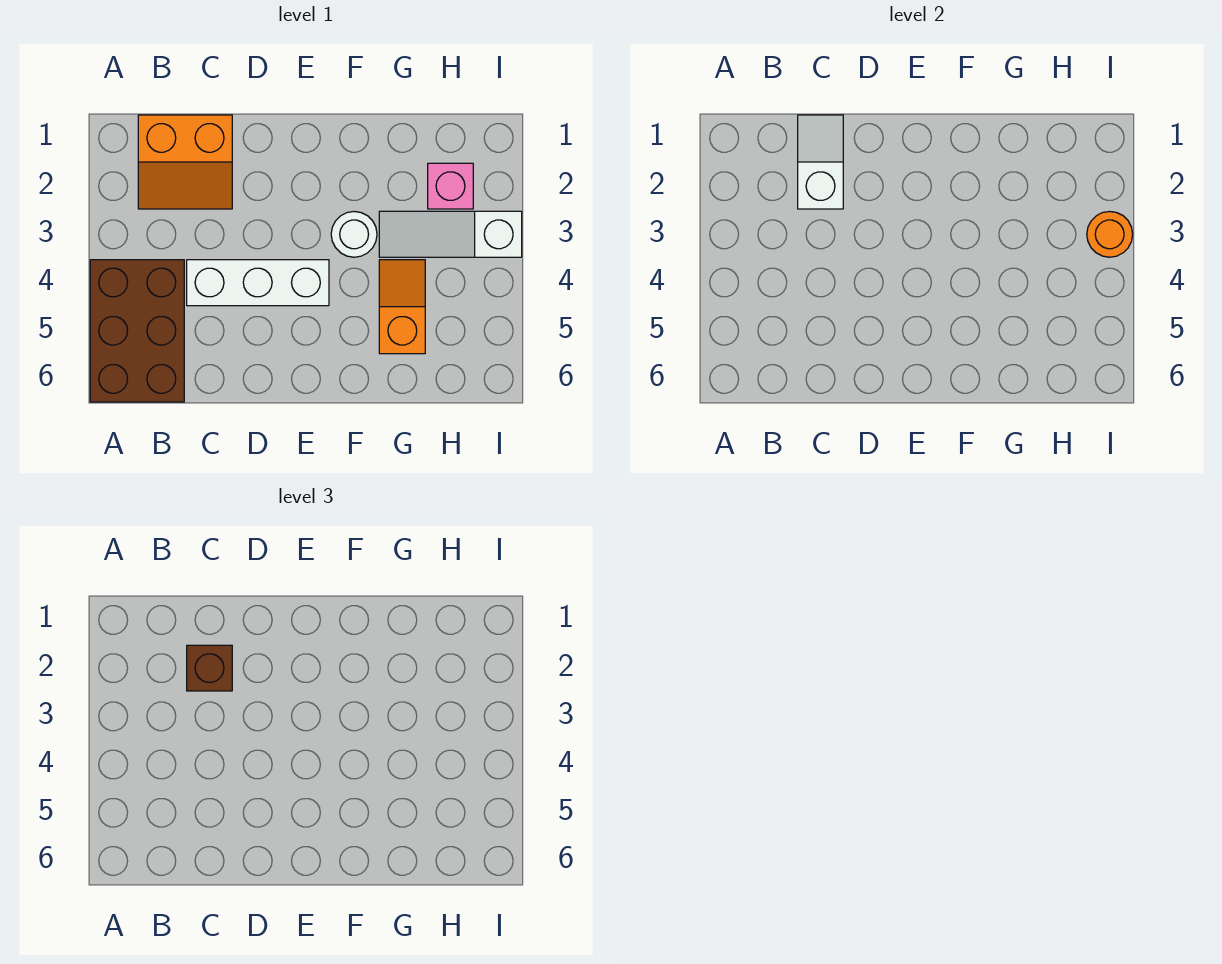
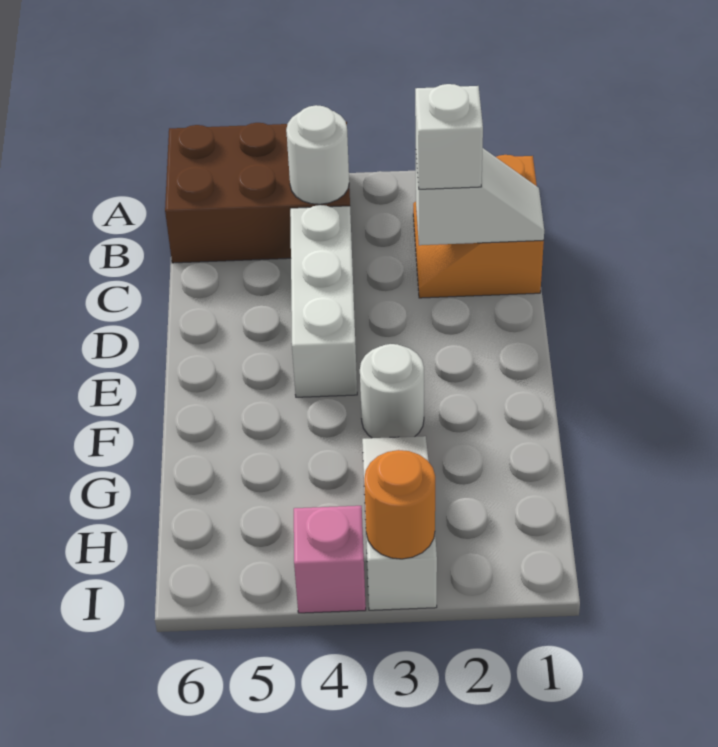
none -> white round brick B4 level 2
brown brick C2 level 3 -> white brick C2 level 3
orange slope G4:G5 level 1 top 5 -> none
pink brick H2 level 1 -> pink brick I4 level 1

